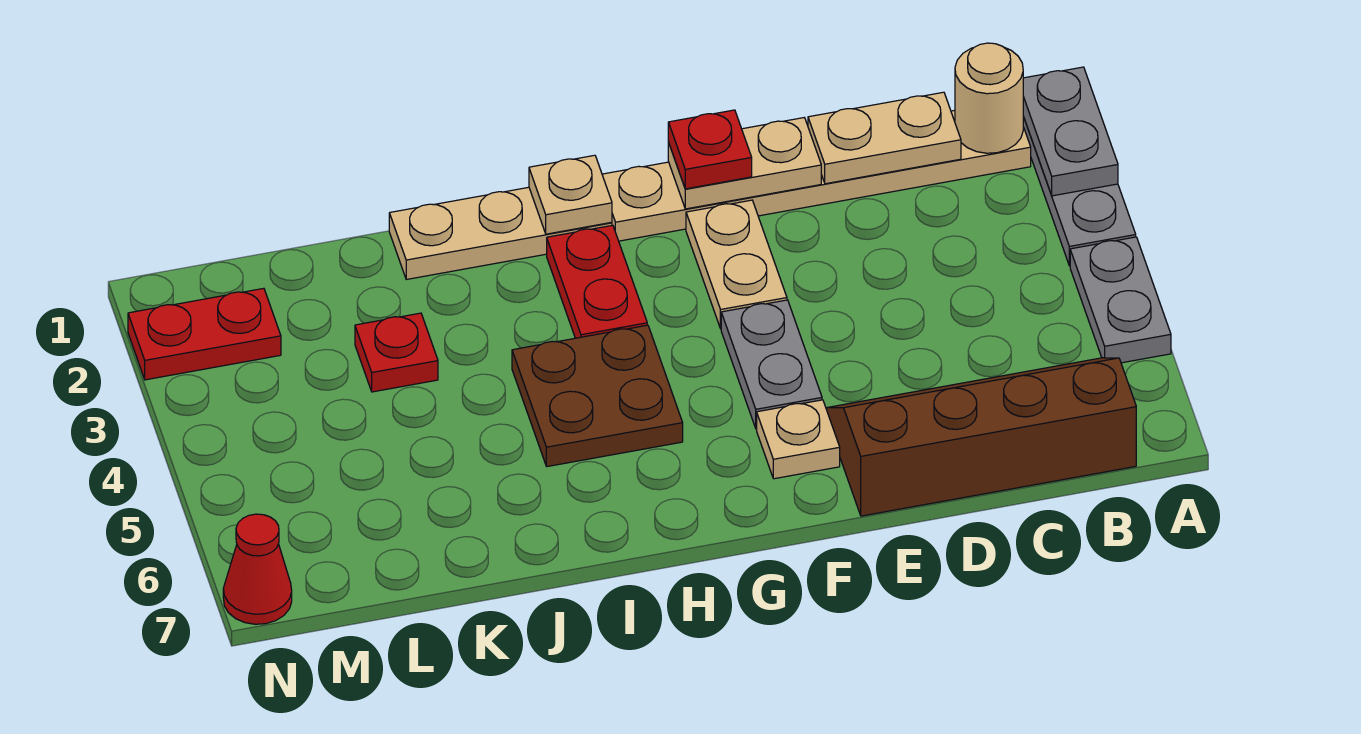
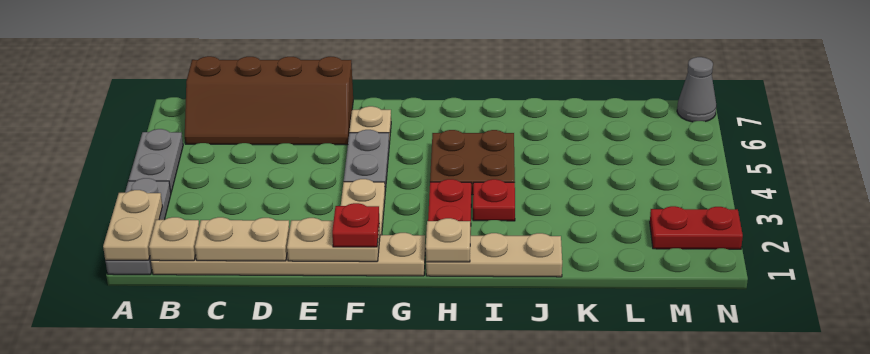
grey plate A1:A2 level 2 -> tan plate A1:A2 level 2
tan round brick B1 level 2 -> tan plate B1 level 2
red plate K3 level 1 -> red plate I3 level 1
red cone N7 level 1 -> grey cone N7 level 1

